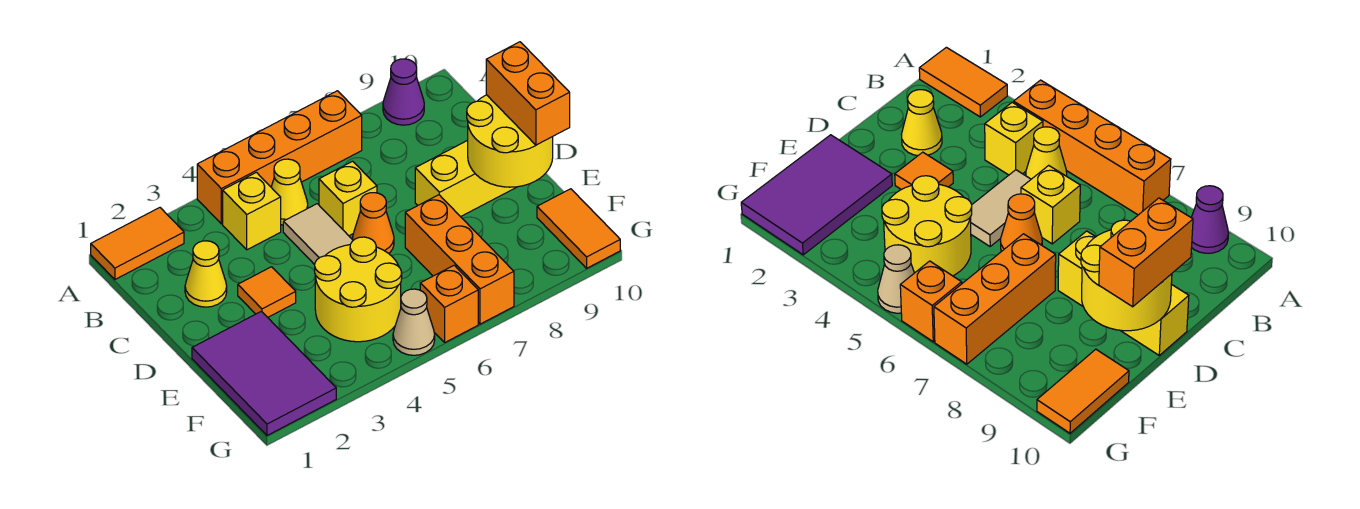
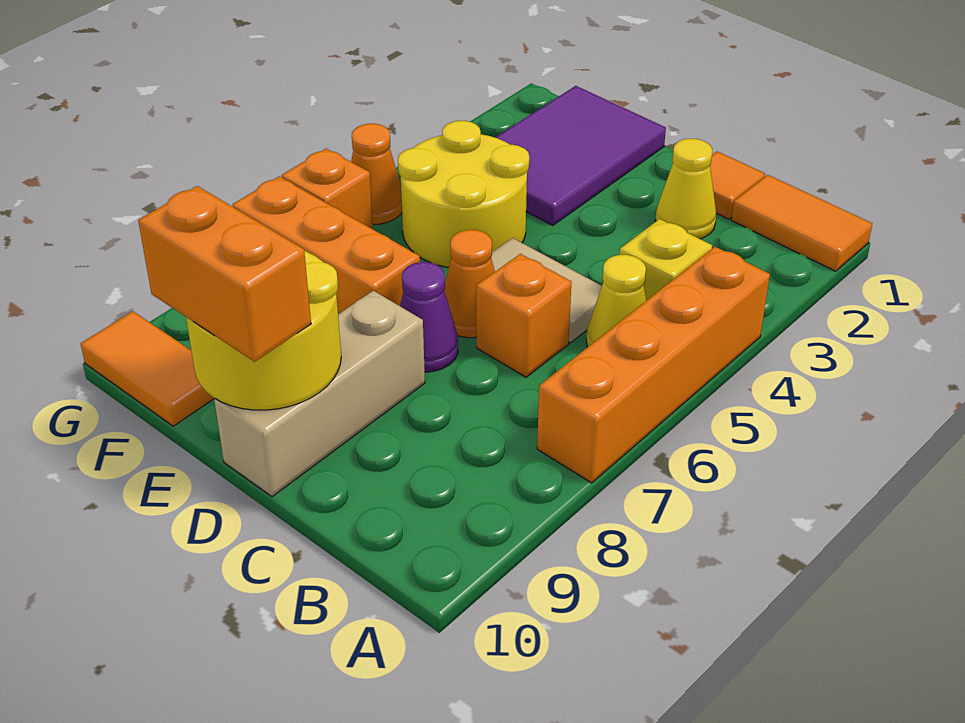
orange tile A1:A2 level 1 -> orange tile A1:B1 level 1
purple cone A9 level 1 -> purple cone D7 level 1
yellow brick C6 level 1 -> orange brick C6 level 1
orange tile D3 level 1 -> orange tile C1 level 1
yellow brick D8:D10 level 1 -> tan brick D8:D10 level 1
purple tile E1:G2 level 1 -> purple tile E1:F3 level 1
tan cone G5 level 1 -> orange cone G5 level 1

